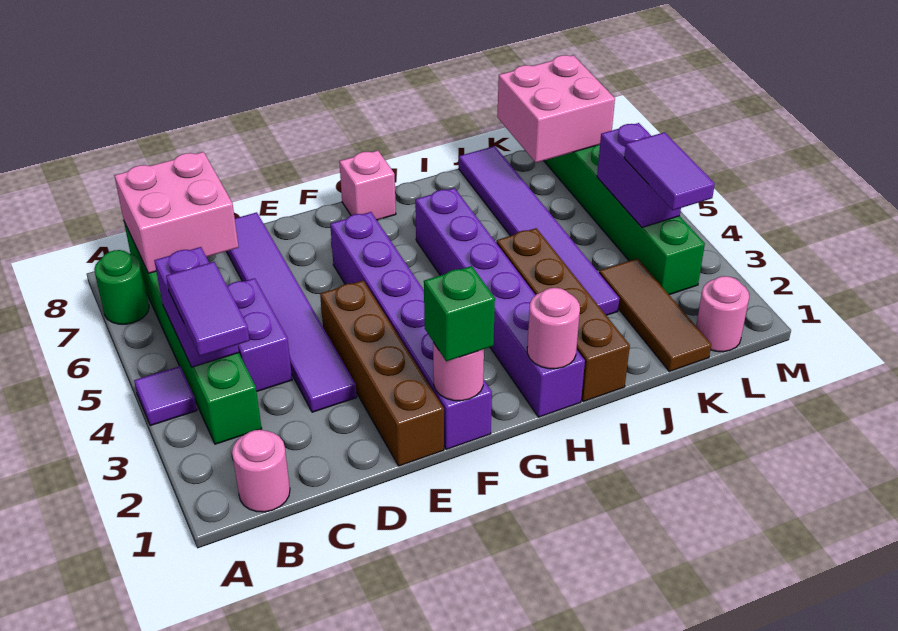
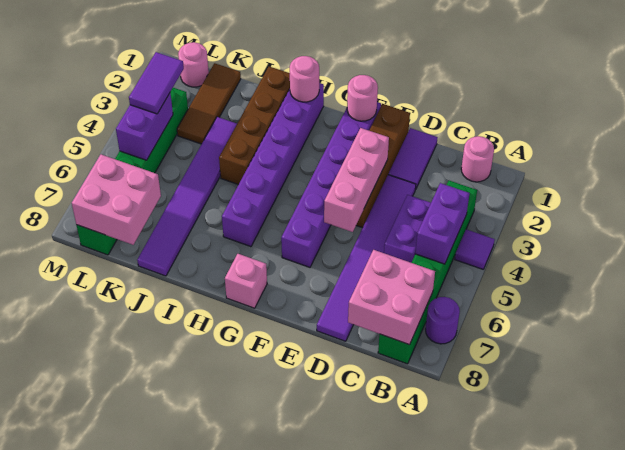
green round brick A7 level 1 -> purple round brick A7 level 1
purple tile B3:B4 level 3 -> purple tile D1:D2 level 1
none -> pink brick E3:E5 level 2
green brick F1 level 3 -> none

